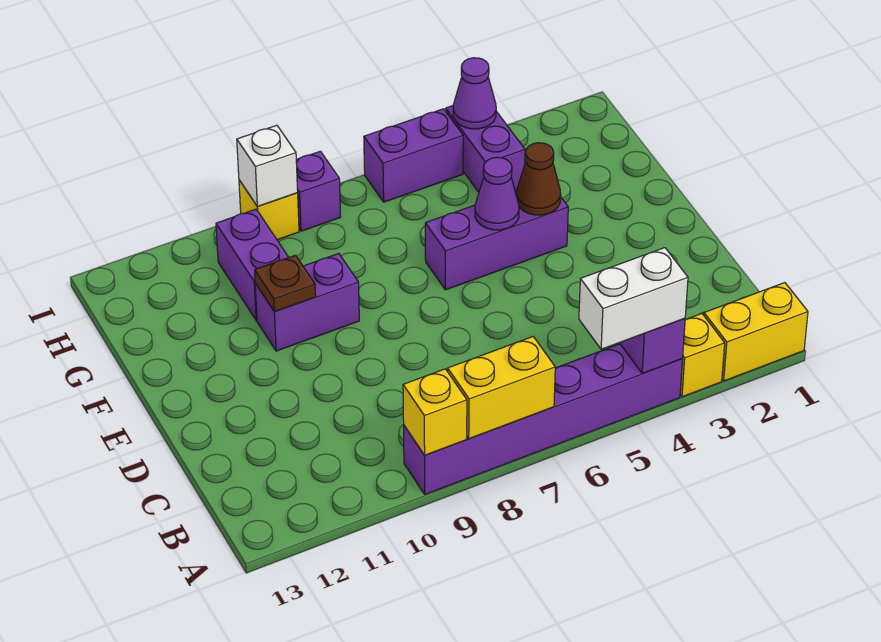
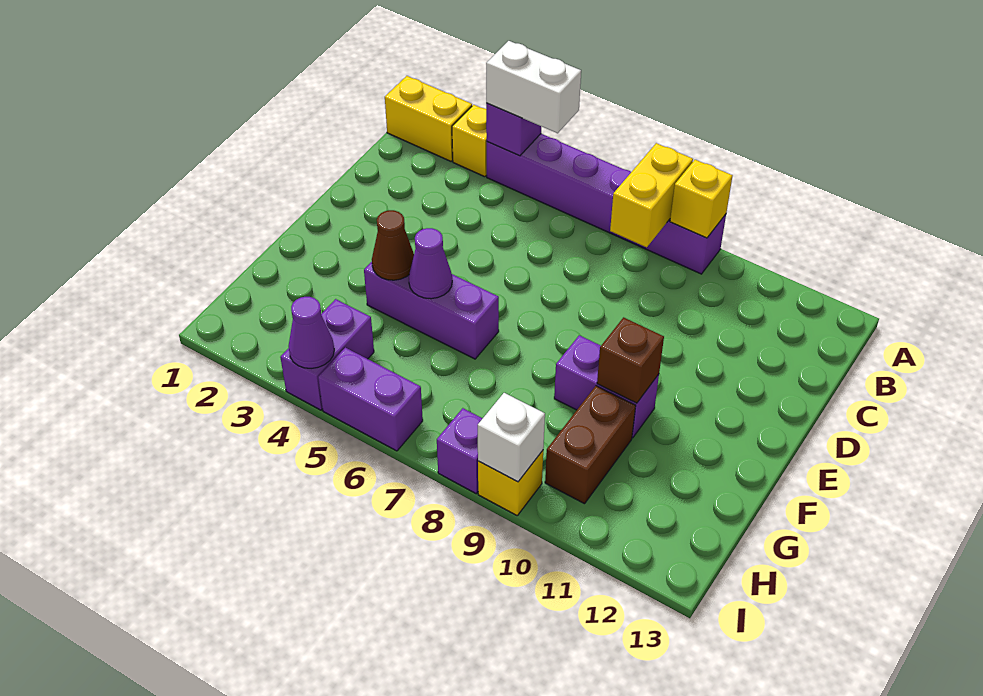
yellow brick A7:A8 level 2 -> yellow brick A8:B8 level 2
brown plate F10 level 2 -> brown brick F10 level 2
purple brick G10:H10 level 1 -> brown brick G10:H10 level 1

